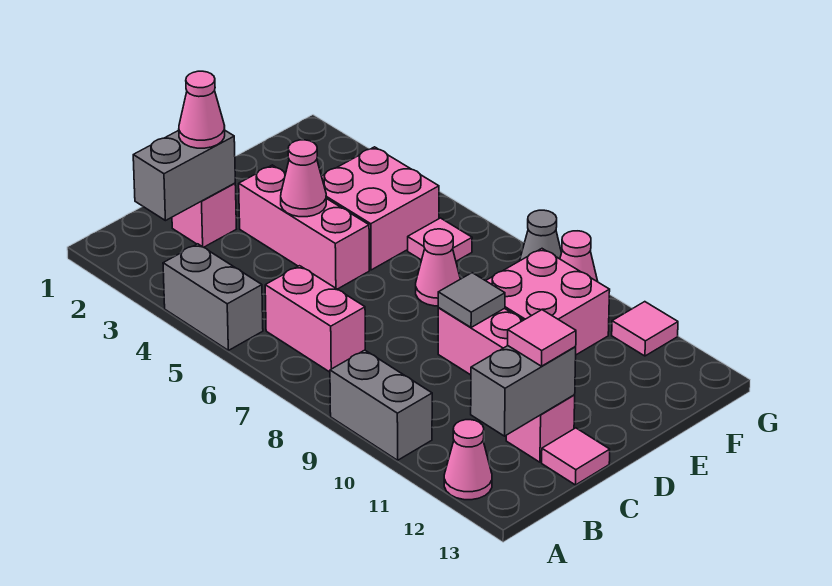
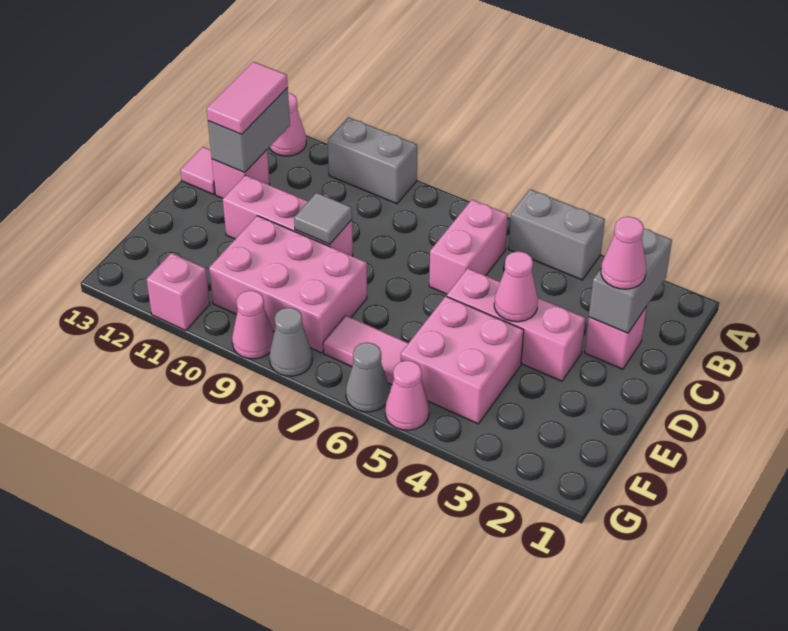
pink brick B6:B7 level 1 -> pink brick B6:C6 level 1
pink tile C12 level 3 -> pink tile B12:C12 level 3
pink cone E7 level 1 -> pink cone G5 level 1
pink brick E9:F10 level 1 -> pink brick E8:F10 level 1
pink tile F6 level 1 -> pink tile F6:F7 level 1
none -> grey cone G6 level 1
pink tile G11 level 1 -> pink brick G11 level 1

